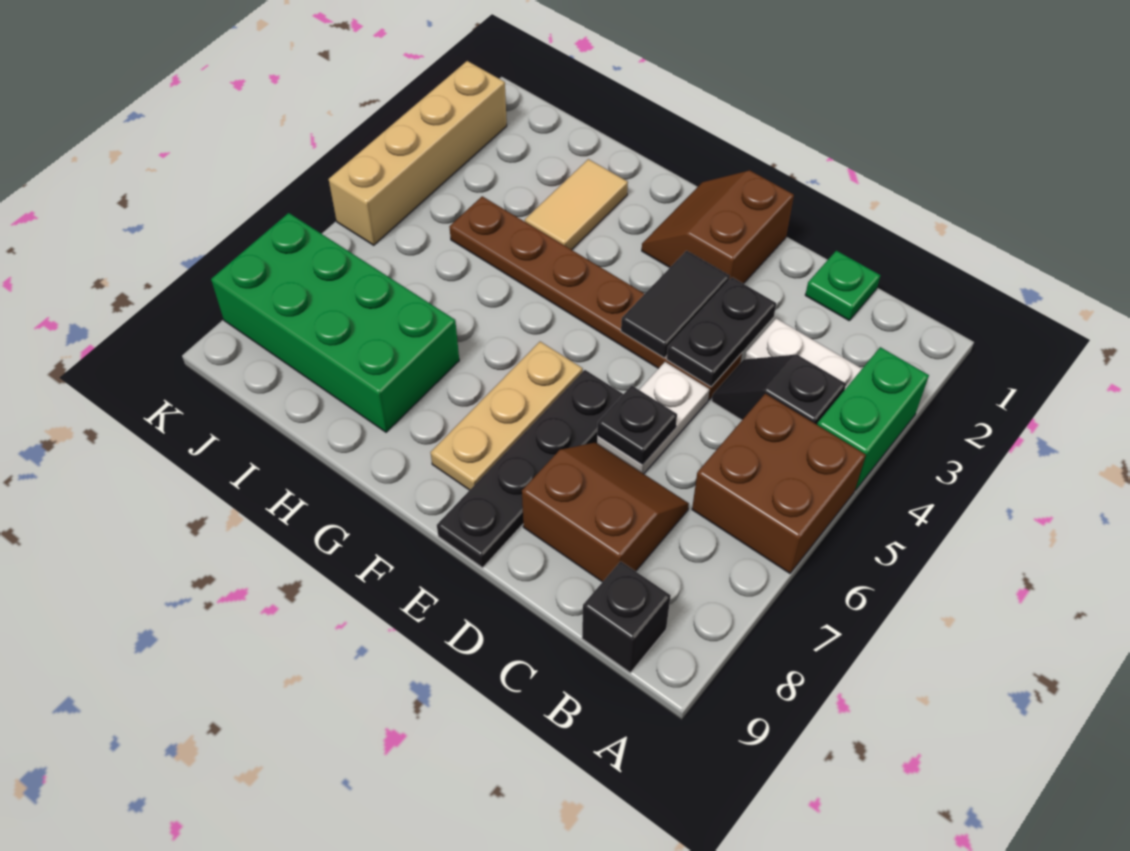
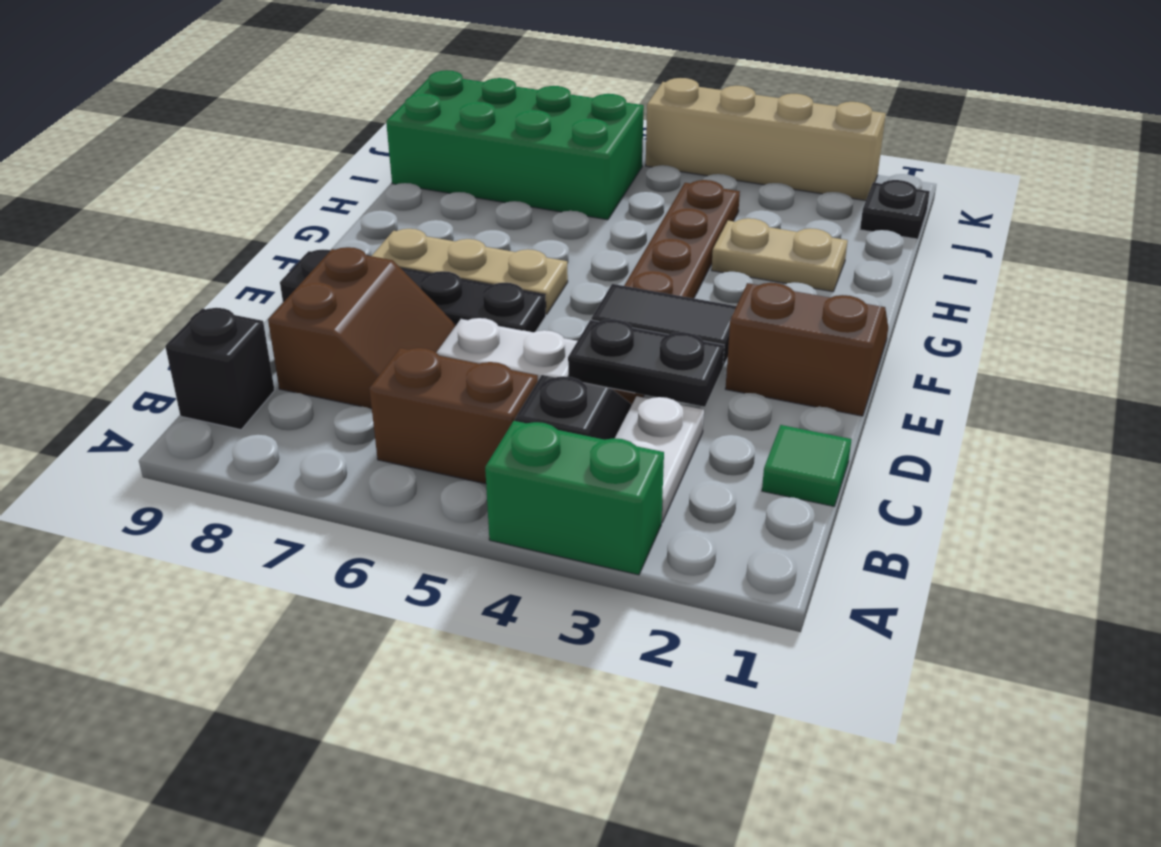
brown brick A5:B6 level 1 -> brown brick B5:B6 level 1
green plate C1 level 1 -> green tile C1 level 1
black plate D6 level 2 -> black plate J1 level 1
tan tile H2:H3 level 1 -> tan plate H2:H3 level 1
green brick H7:K8 level 1 -> green brick I6:J9 level 1

